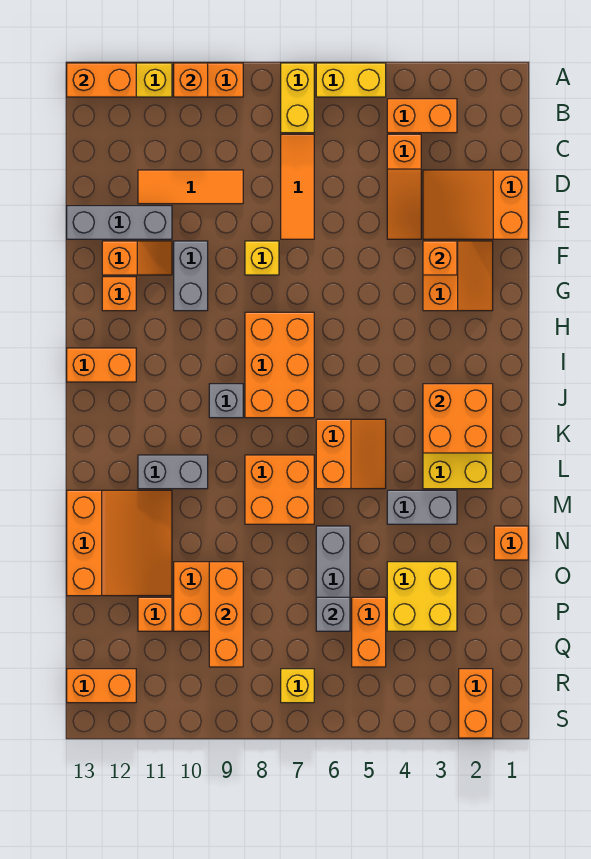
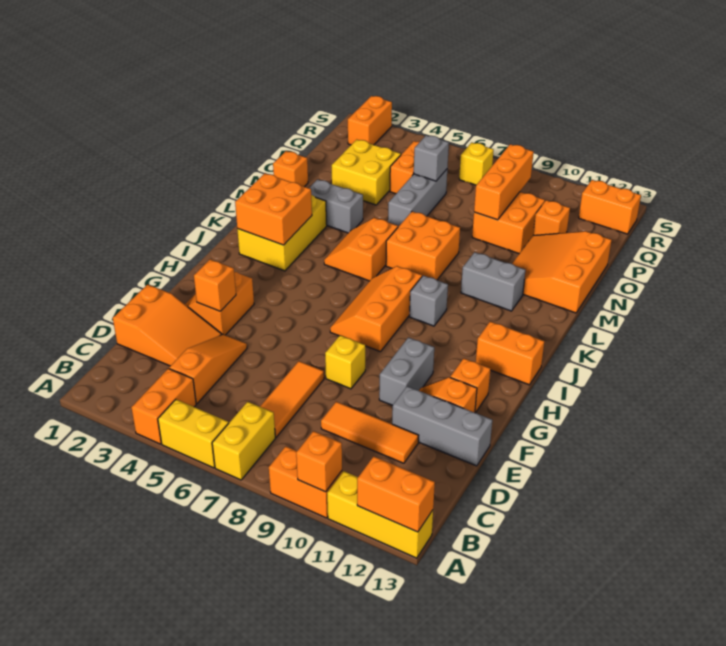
orange brick B3:B4 level 1 -> orange brick A4:B4 level 1
orange brick H7:J8 level 1 -> orange slope H7:J8 level 1 top 8

